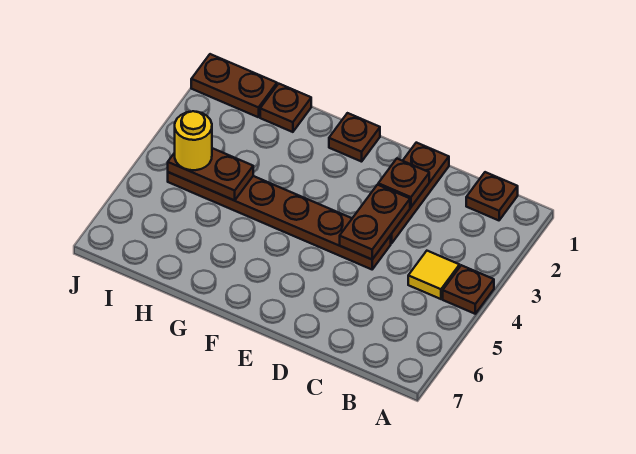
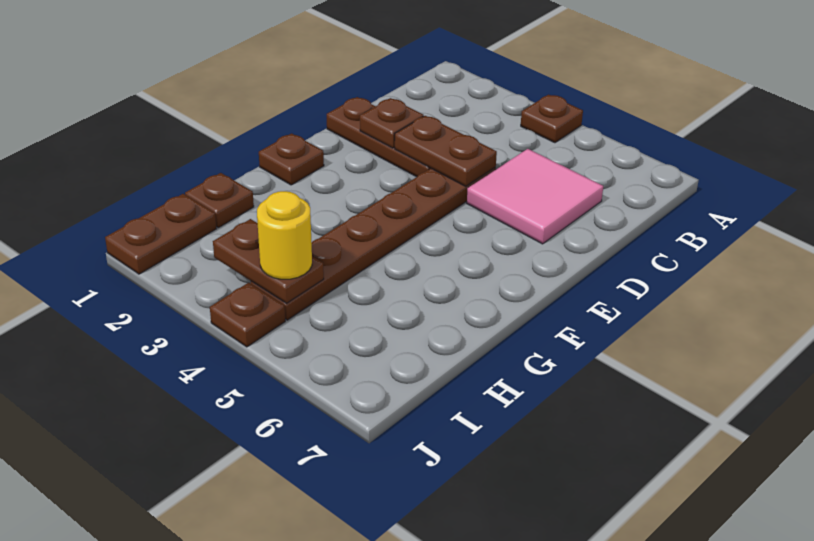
brown plate B1 level 1 -> brown plate J4 level 1
yellow tile B4 level 1 -> none
none -> pink tile C5:D6 level 1
brown plate H4:I4 level 2 -> brown plate I3:I4 level 2

